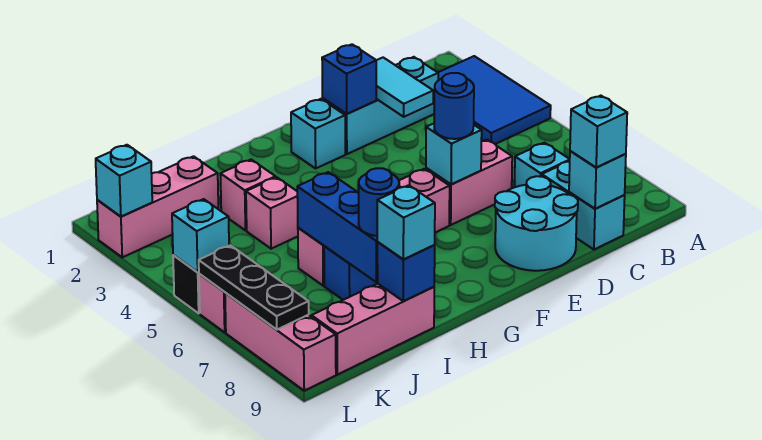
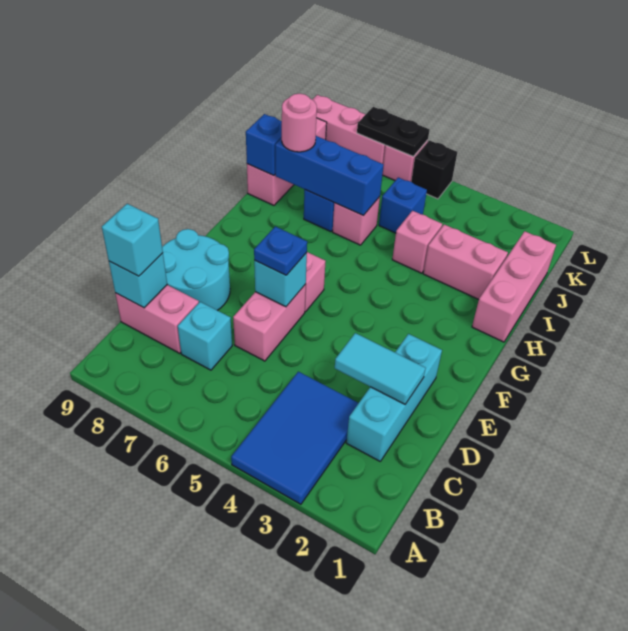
blue tile A2:B4 level 1 -> blue tile A3:C4 level 1
cyan brick C8:C9 level 1 -> pink brick C8:C9 level 1
blue brick E2 level 2 -> blue brick J5 level 1
blue round brick E6 level 3 -> blue plate E6 level 3
cyan brick F2 level 1 -> none
pink brick I3 level 1 -> pink brick I2:I3 level 1
blue round brick I8 level 3 -> pink round brick I8 level 3
cyan brick I9 level 3 -> none
pink brick J2:L2 level 1 -> pink brick H1:J1 level 1
cyan brick L2 level 2 -> none
cyan brick L5 level 2 -> none
black plate L6:L8 level 2 -> black plate L6:L7 level 2

